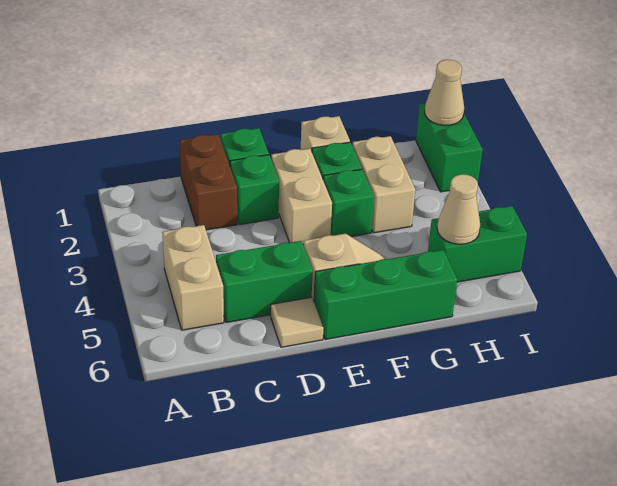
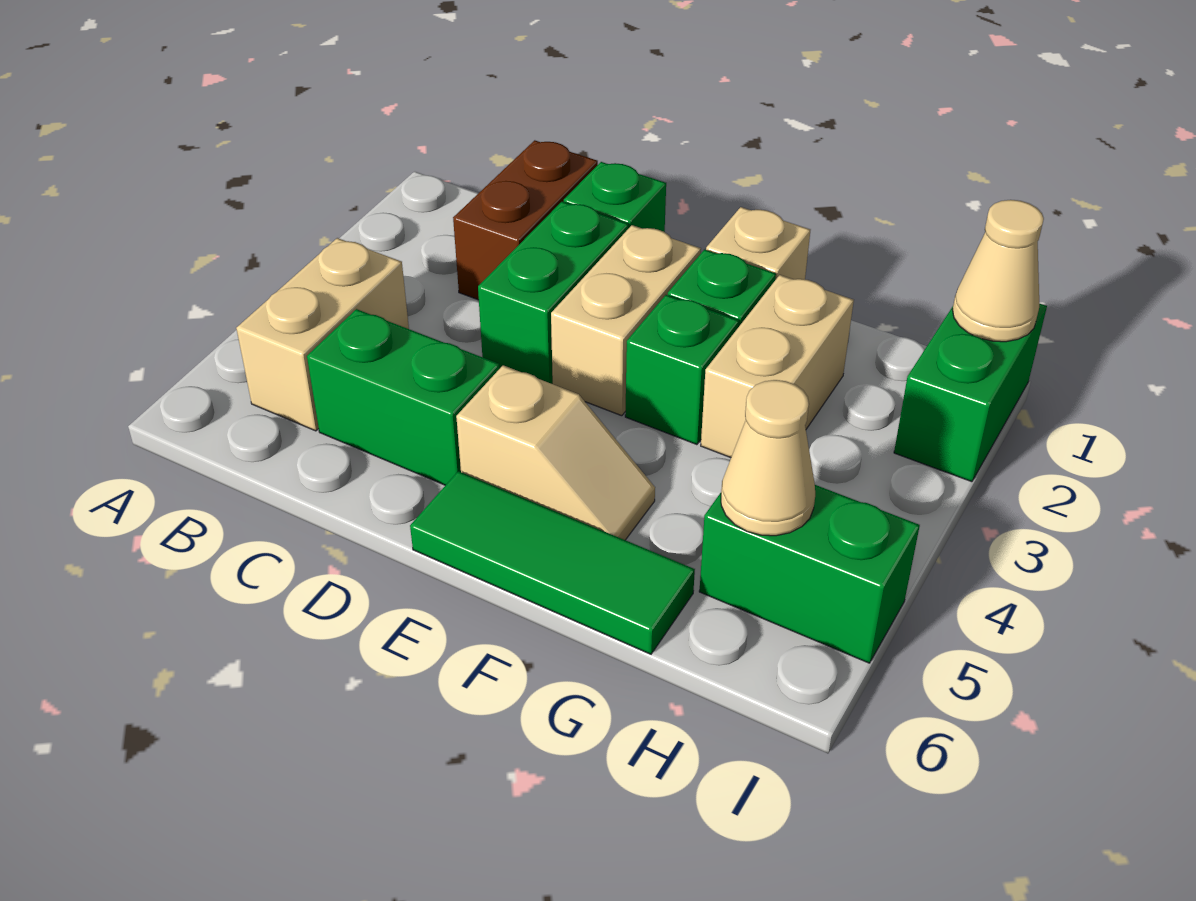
green brick D2 level 1 -> green brick D2:D3 level 1
tan tile D6 level 1 -> none
green brick E6:G6 level 1 -> green tile E6:G6 level 1

